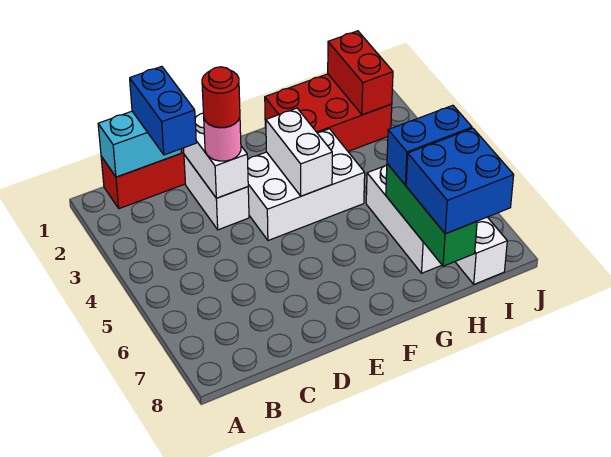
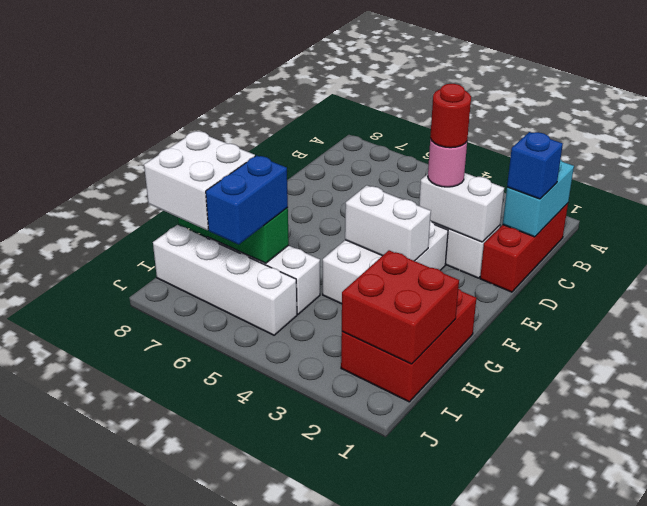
blue brick C1:C2 level 3 -> blue brick C1 level 3
blue brick H7:I8 level 3 -> white brick H7:I8 level 3
red brick I1:I2 level 2 -> red brick H1:I2 level 2

